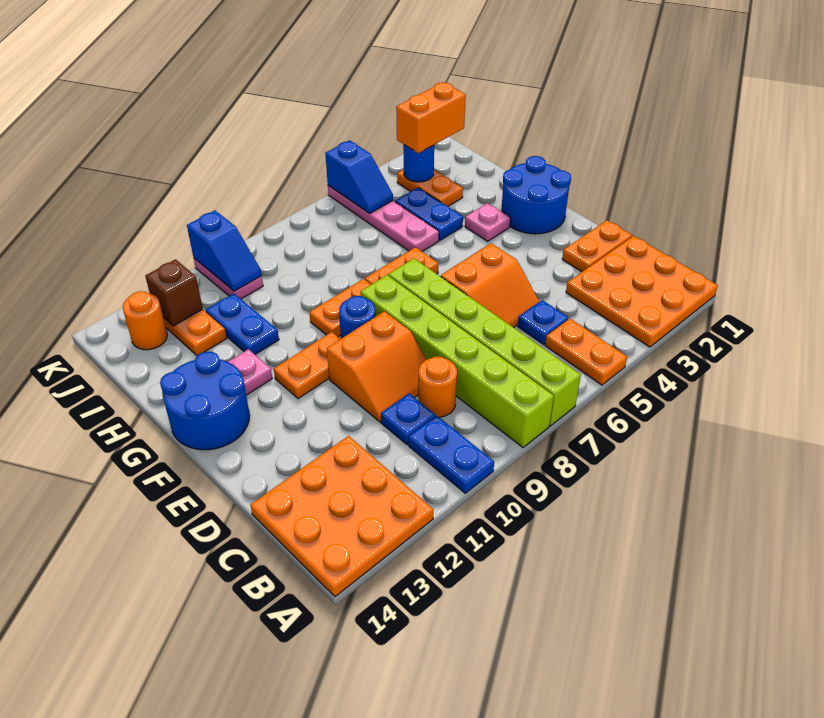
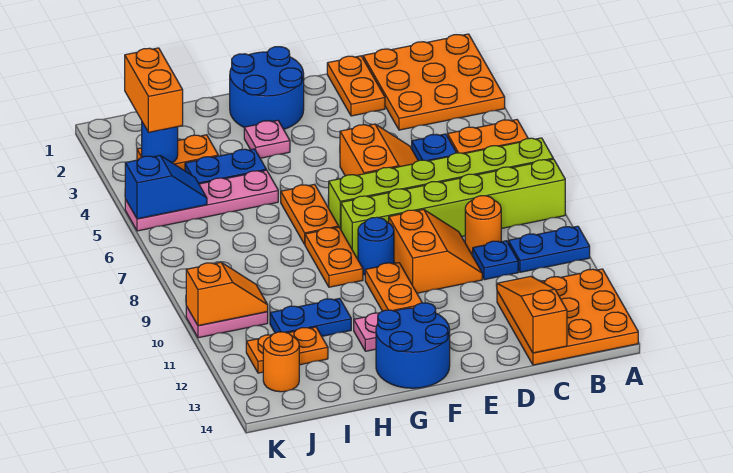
none -> orange slope C12:C14 level 2 top 14
blue slope J10:K10 level 2 top K -> orange slope J10:K10 level 2 top K
brown brick J12 level 2 -> none

